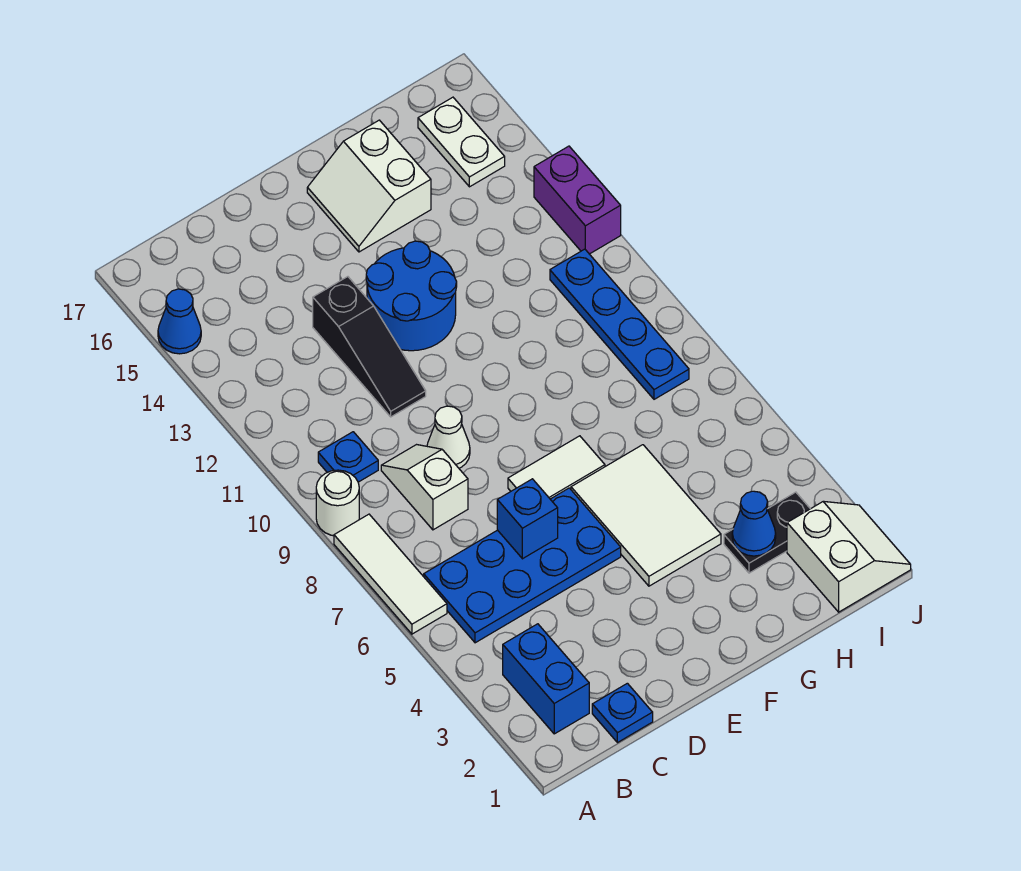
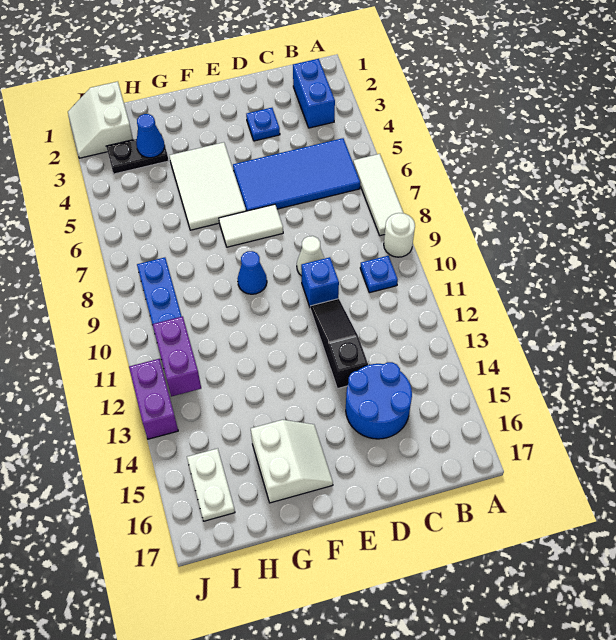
blue cone A15 level 1 -> blue cone F9 level 1
blue plate B5:E6 level 1 -> blue tile B5:E6 level 1
blue plate C1 level 1 -> blue plate D3 level 1
white slope C8:C9 level 1 top 8 -> none
blue brick D6 level 2 -> blue brick D10 level 1
blue round brick E12:F13 level 1 -> blue round brick C14:D15 level 1
none -> purple brick I11:I12 level 2

